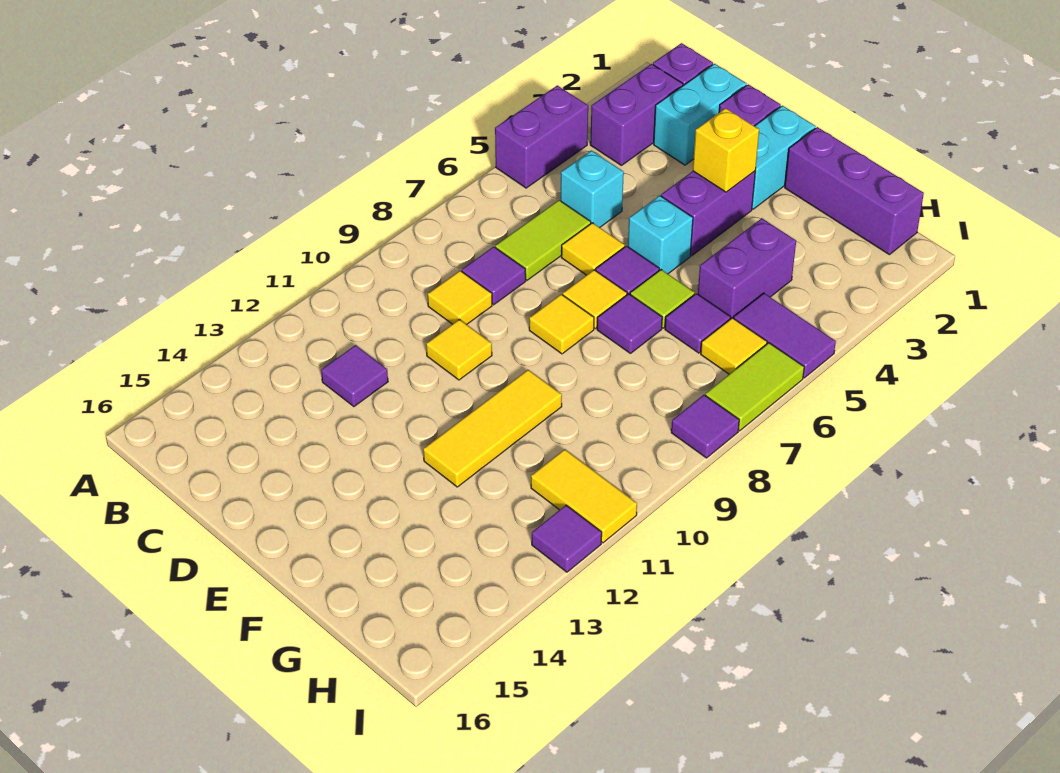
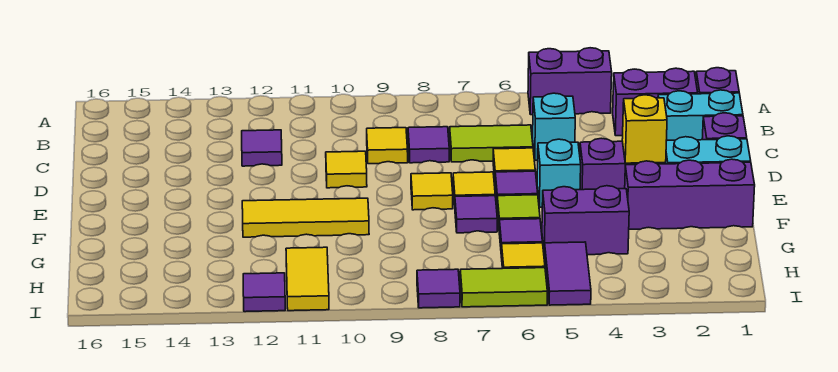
purple brick F1:H1 level 1 -> purple brick F1:F3 level 1

